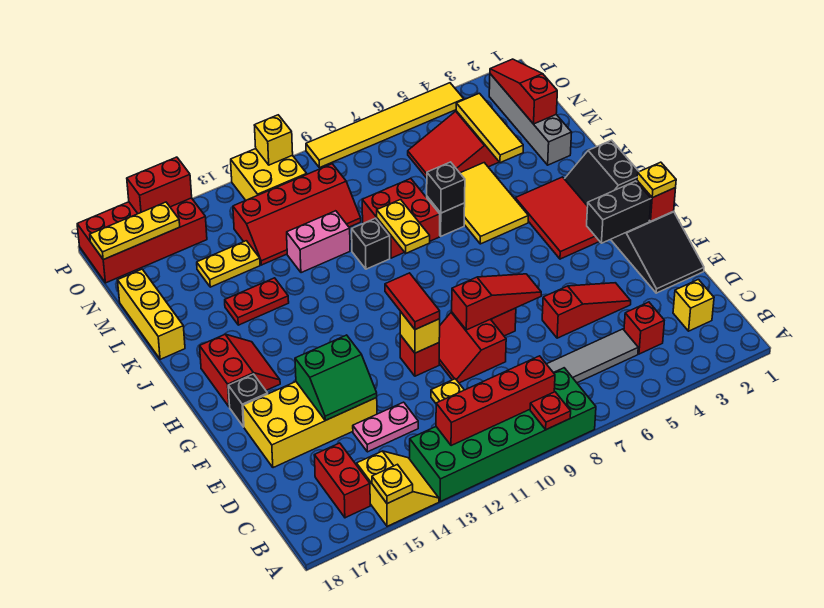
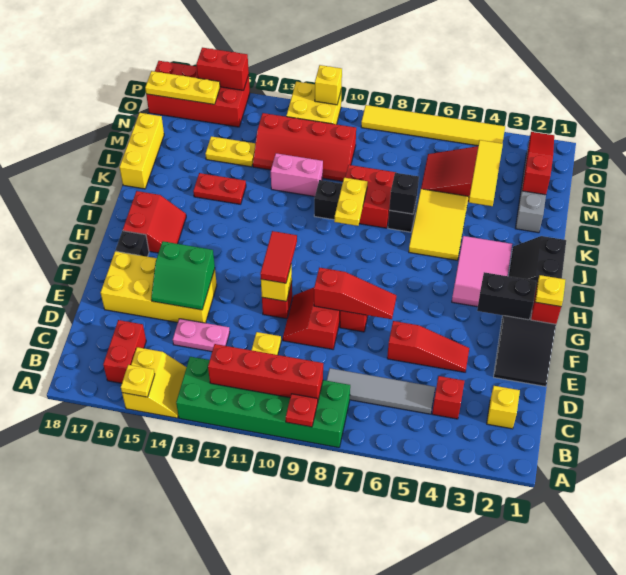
red tile H3:J4 level 1 -> pink tile H3:J4 level 1

